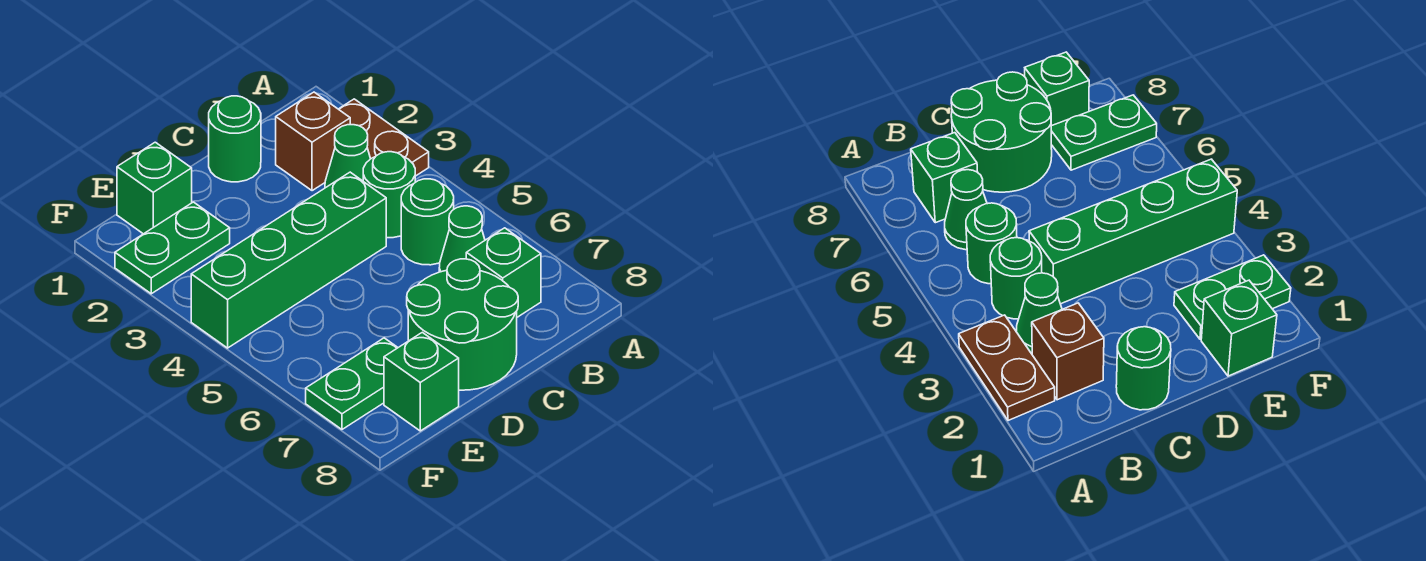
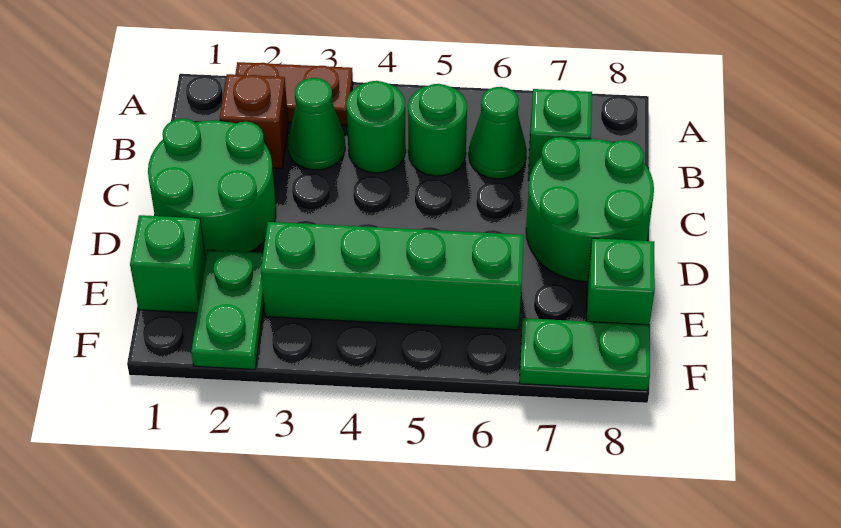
green round brick C1 level 1 -> green round brick C1:D2 level 1
green brick C4:F4 level 1 -> green brick E3:E6 level 1
green plate E7:F7 level 1 -> green plate F7:F8 level 1

